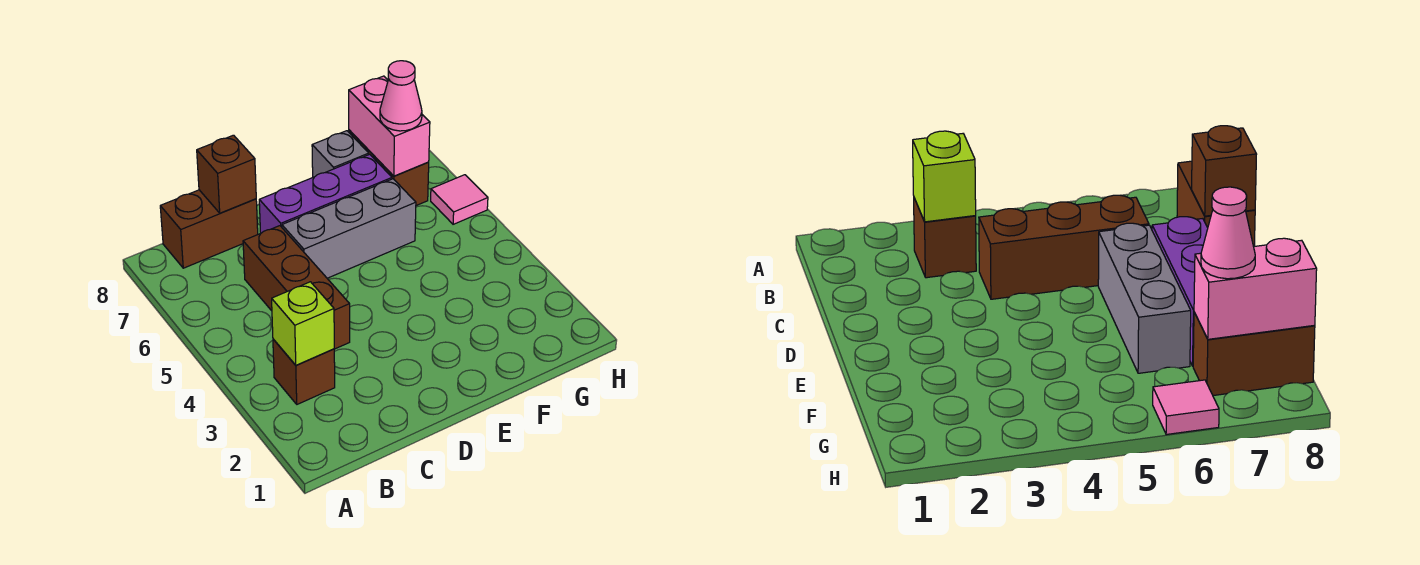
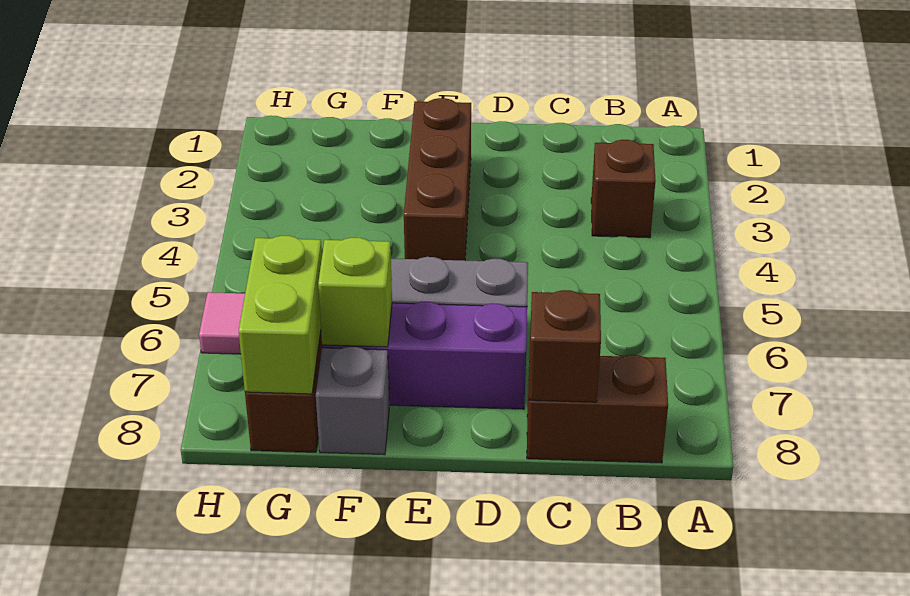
lime brick B3 level 2 -> lime brick F7 level 2
brown brick C4:C6 level 1 -> brown brick E2:E4 level 1
pink brick G7:G8 level 2 -> lime brick G7:G8 level 2
pink cone G7 level 3 -> none

